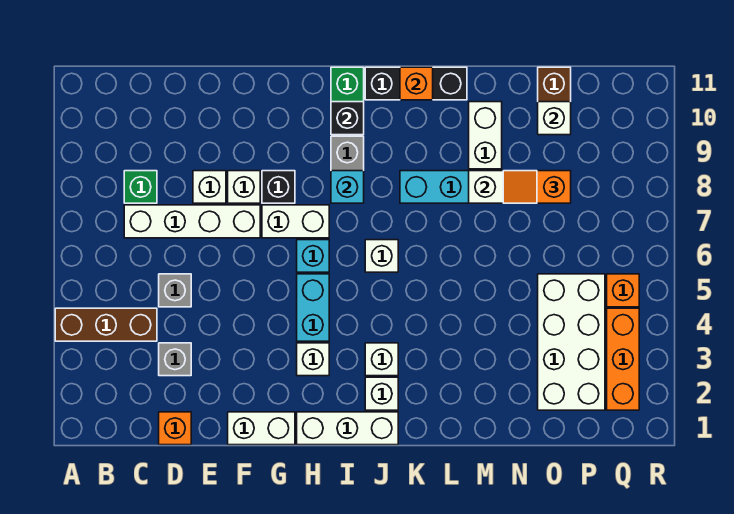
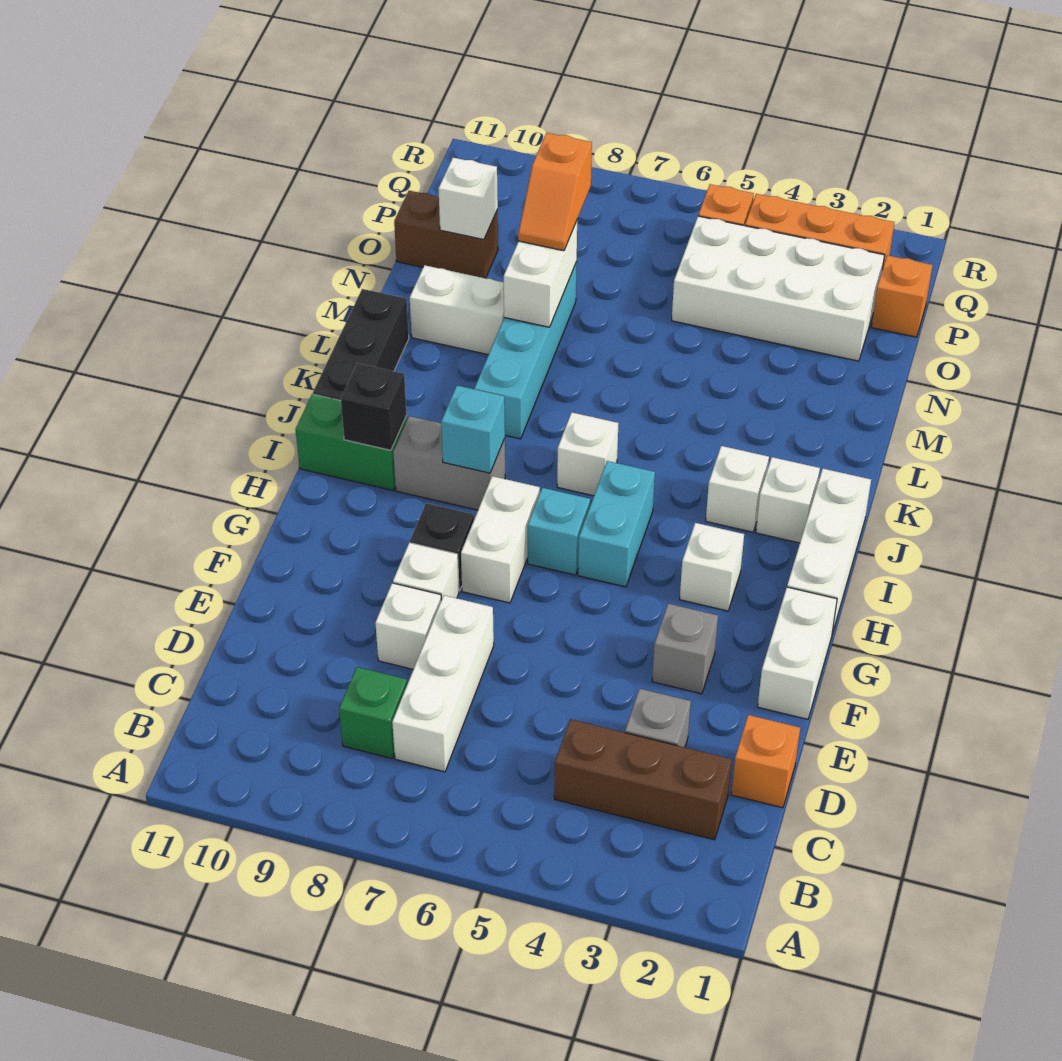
brown brick A4:C4 level 1 -> brown brick C2:C4 level 1
white brick C7:F7 level 1 -> white brick C7:E7 level 1
grey brick D5 level 1 -> grey brick F3 level 1
cyan brick H4:H5 level 1 -> cyan brick H5:I5 level 1
orange brick K11 level 2 -> orange brick P1 level 1

